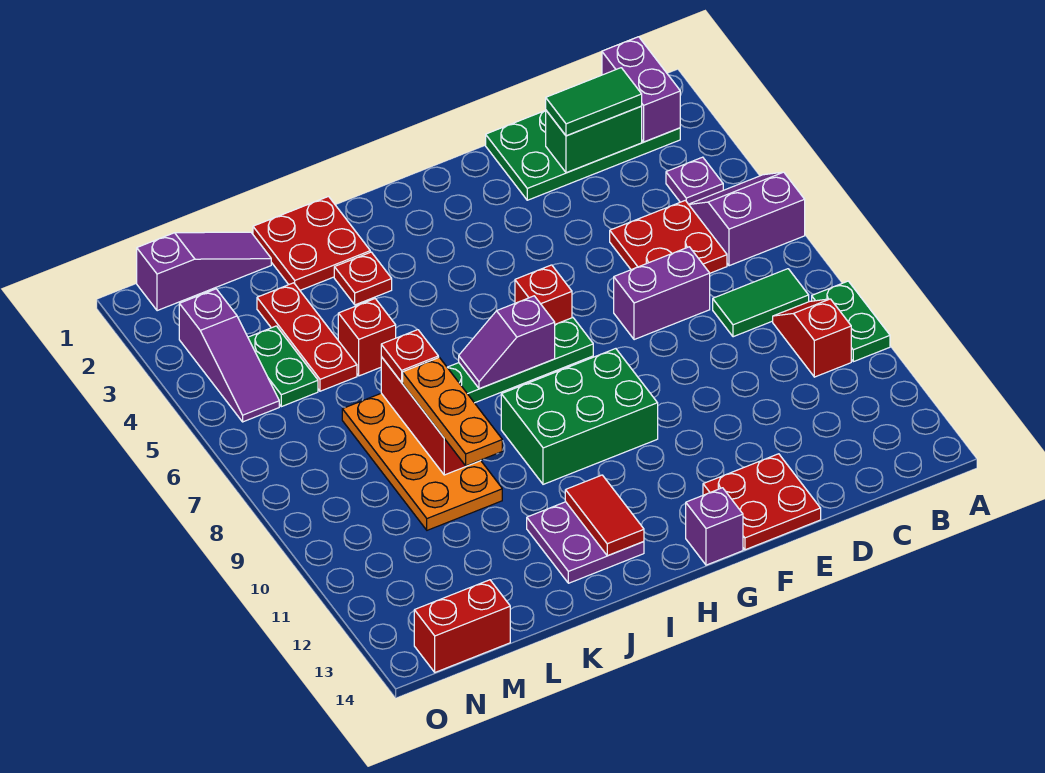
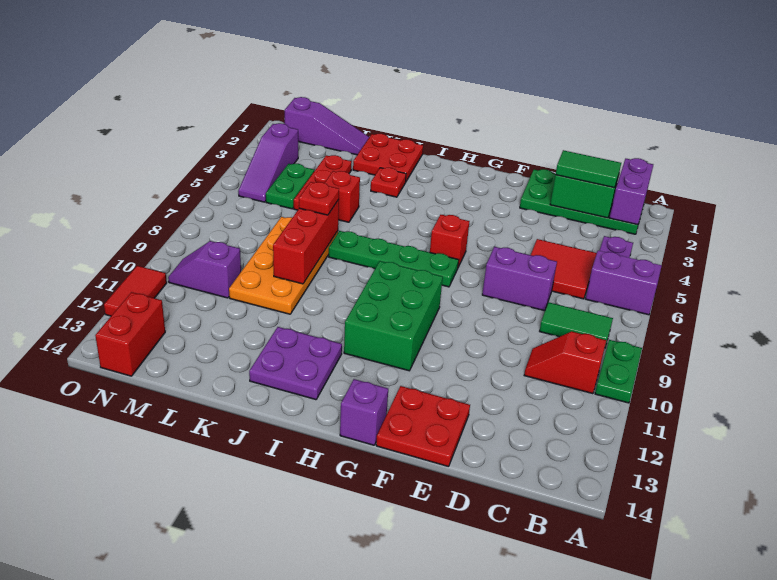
red slope B9:B10 level 1 top 10 -> red slope B10:C10 level 1 top B
red plate C5:D6 level 1 -> red tile C5:D6 level 1
green brick G9:I10 level 1 -> green brick G9:H11 level 1
purple slope H7:I7 level 2 top H -> purple slope M10:N10 level 1 top M
red tile I12:I13 level 2 -> red tile O11:O12 level 1
orange plate K8:K10 level 3 -> none
red brick M14:N14 level 1 -> red brick N13:N14 level 1

